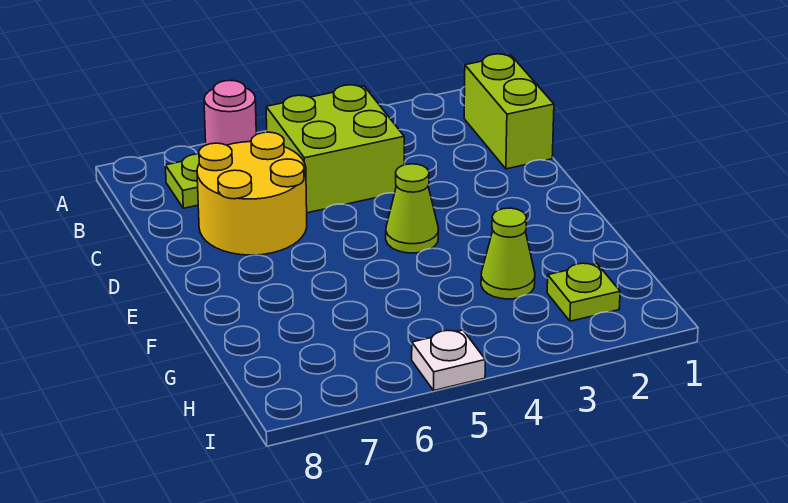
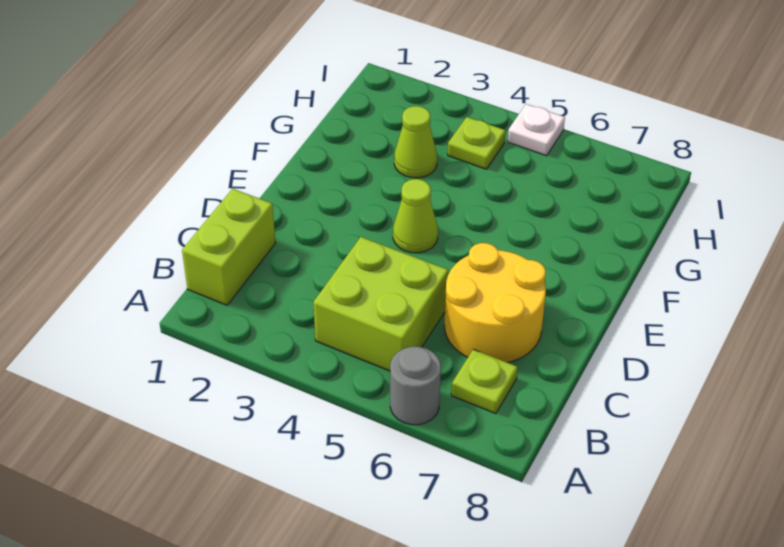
pink round brick A6 level 1 -> grey round brick A6 level 1
lime plate H2 level 1 -> lime plate H4 level 1

